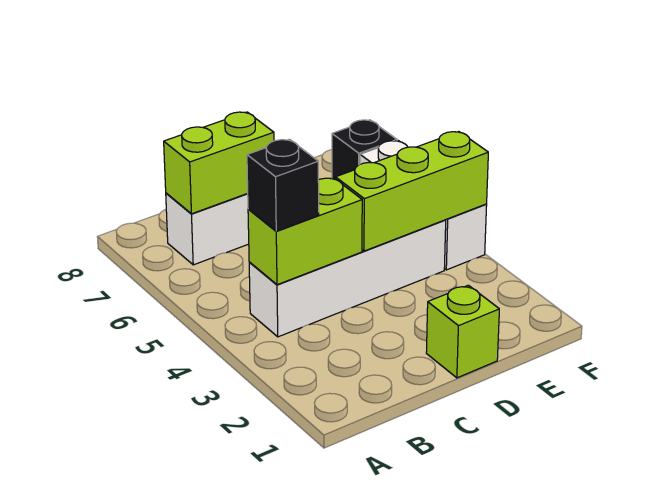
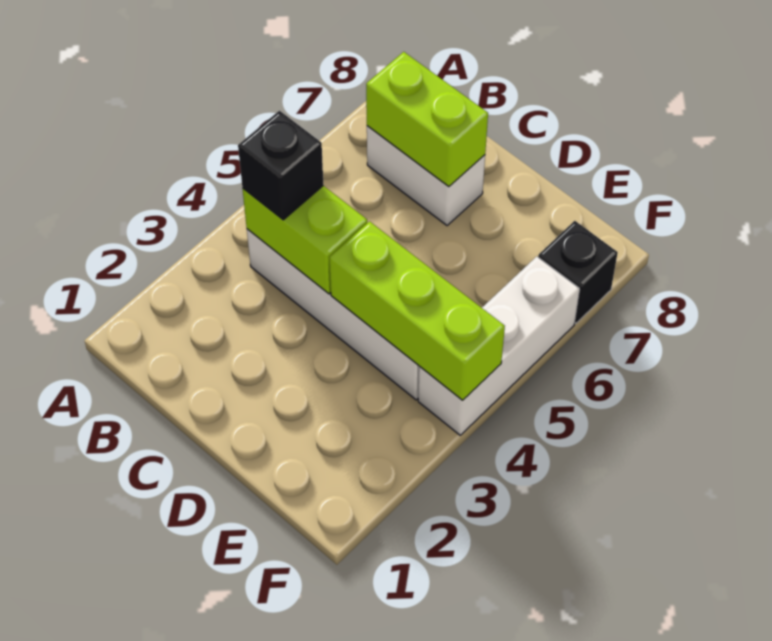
lime brick D1 level 1 -> none

